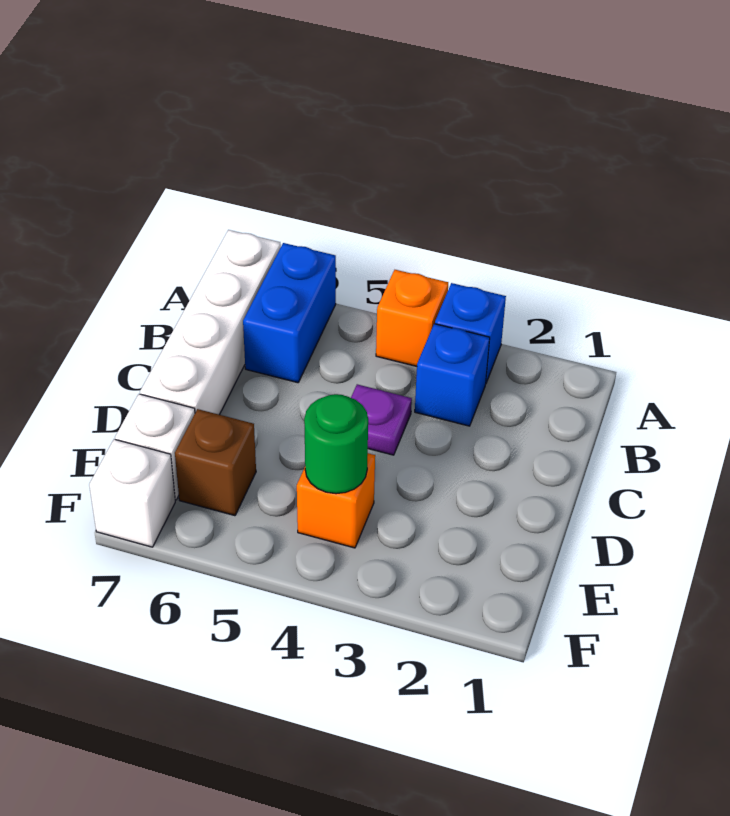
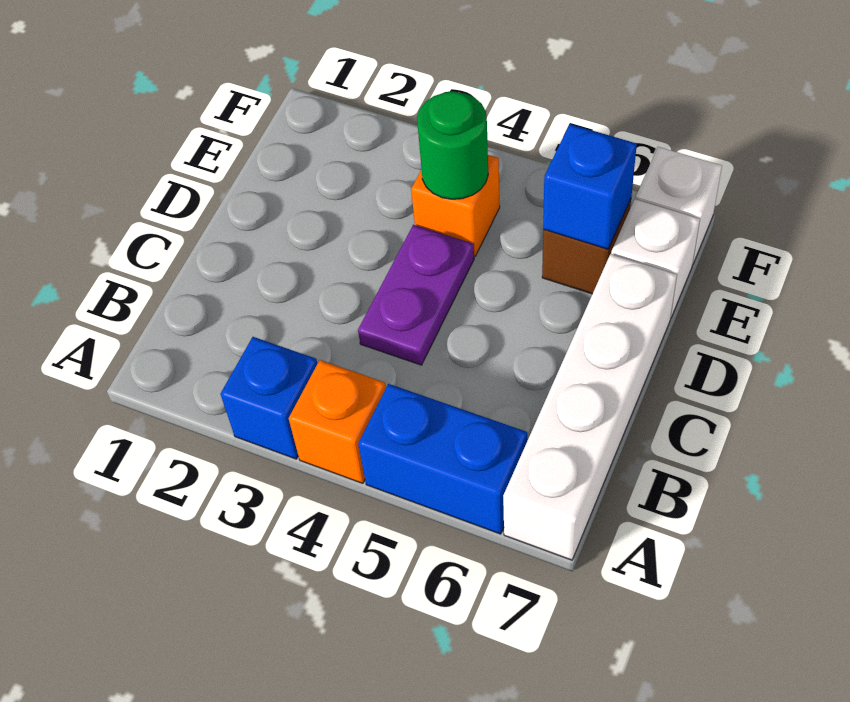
blue brick A6:B6 level 1 -> blue brick A5:A6 level 1
blue brick B3 level 1 -> blue brick E6 level 2
purple plate C4 level 1 -> purple plate C4:D4 level 1

